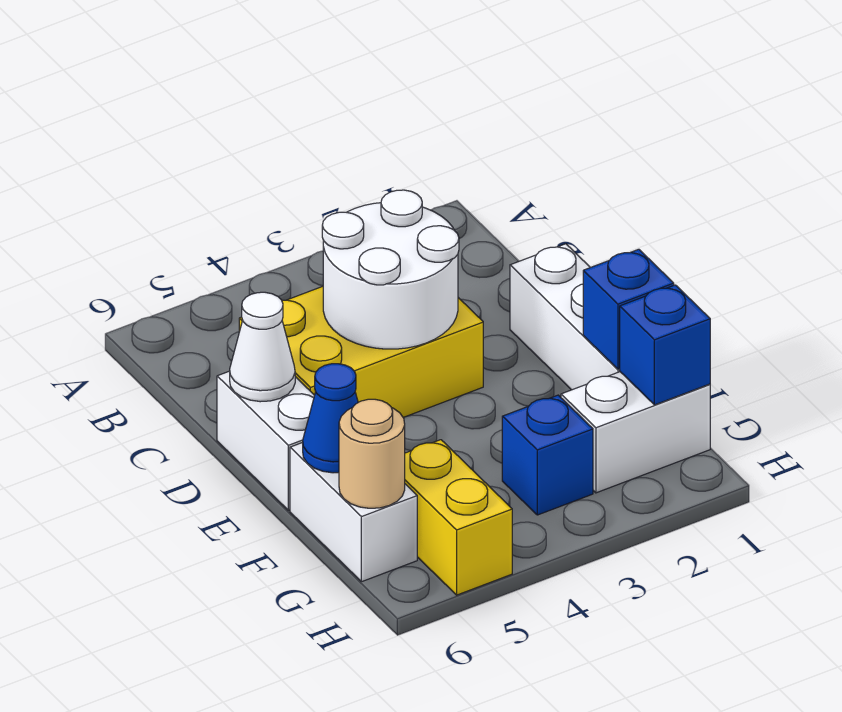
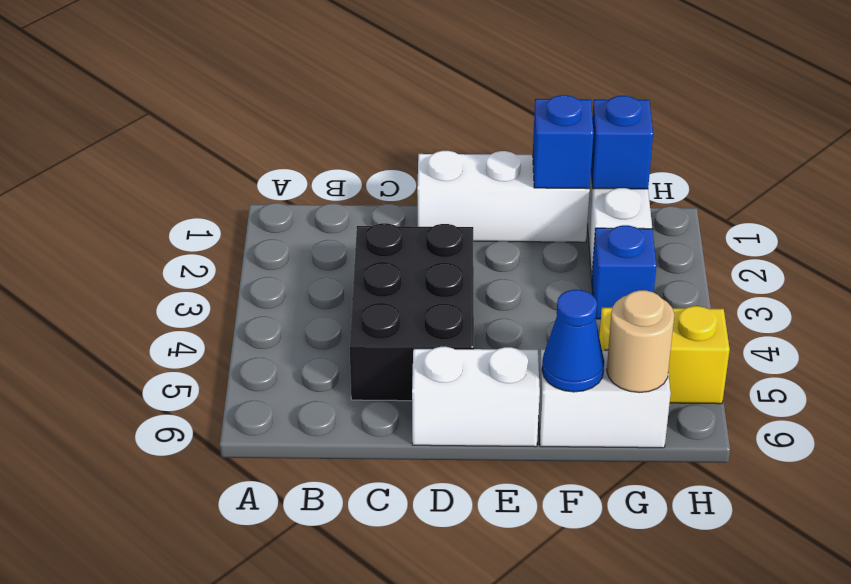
yellow brick C3:D5 level 1 -> black brick C3:D5 level 1
white round brick C3:D4 level 2 -> none
white cone D6 level 2 -> none

